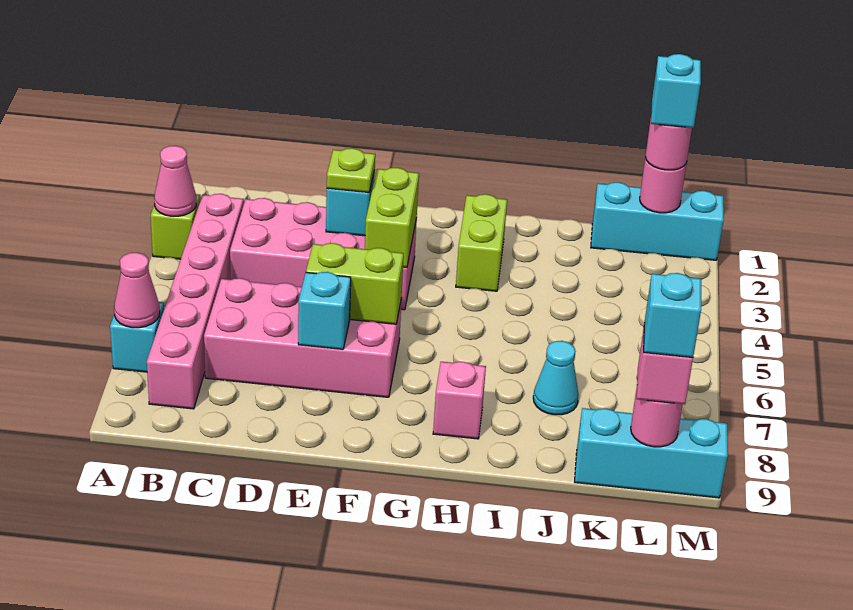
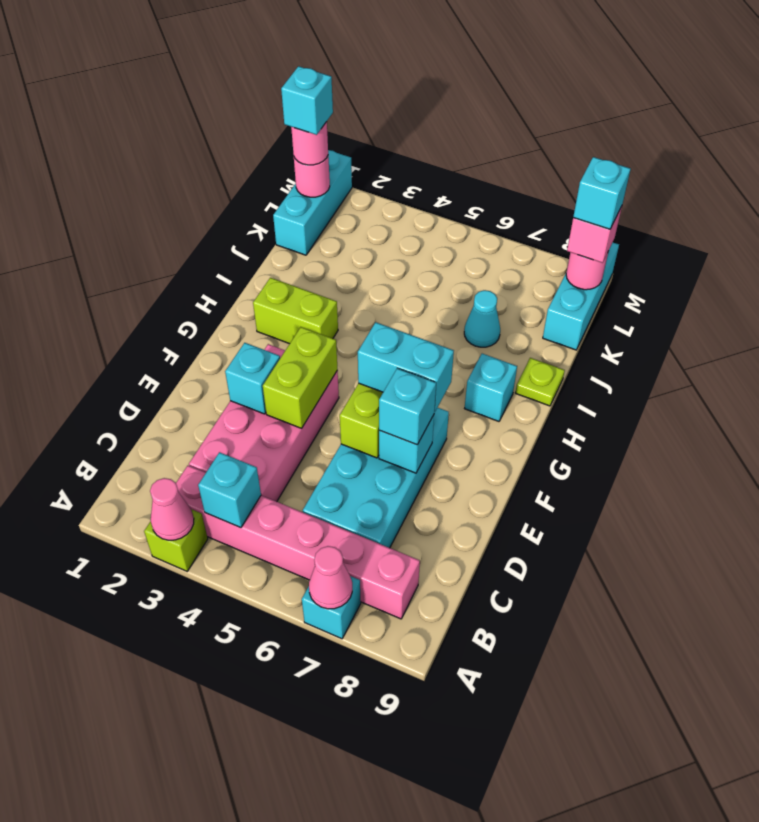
none -> cyan brick B4 level 2
pink brick C6:F7 level 1 -> cyan brick C6:F7 level 1
lime plate E3 level 3 -> lime plate I9 level 1
none -> cyan brick E7 level 3
lime brick F3:F4 level 2 -> lime brick E4:F4 level 2
none -> cyan brick F6:F7 level 3
pink brick H8 level 1 -> cyan brick H8 level 1

